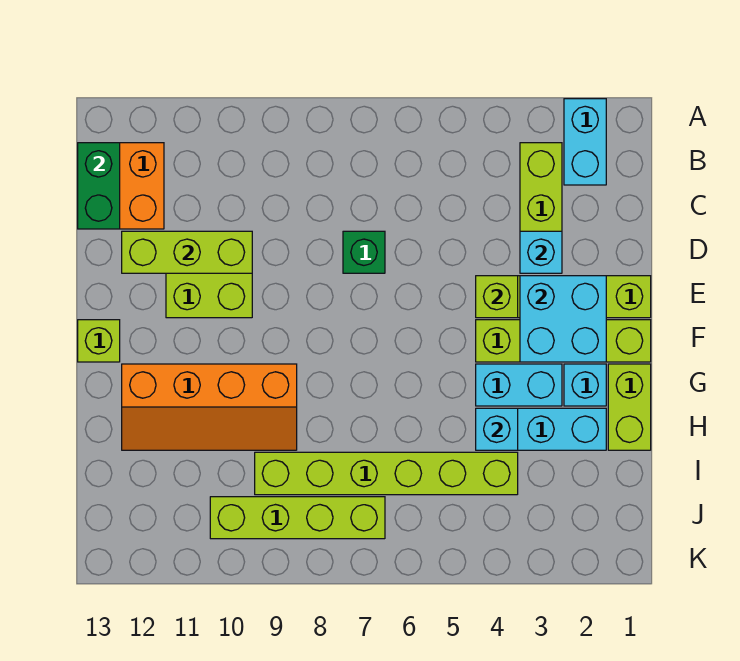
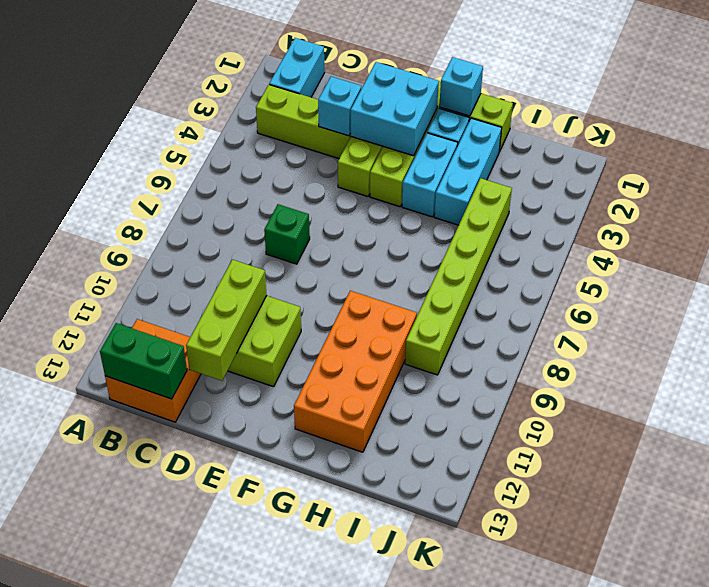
cyan brick A2:B2 level 1 -> cyan brick B1:B2 level 1
lime brick E4 level 2 -> none
lime brick F13 level 1 -> none
orange slope G9:H12 level 1 top G -> orange brick G9:H12 level 1
cyan brick H4 level 2 -> cyan brick G1 level 2
lime brick J7:J10 level 1 -> none

